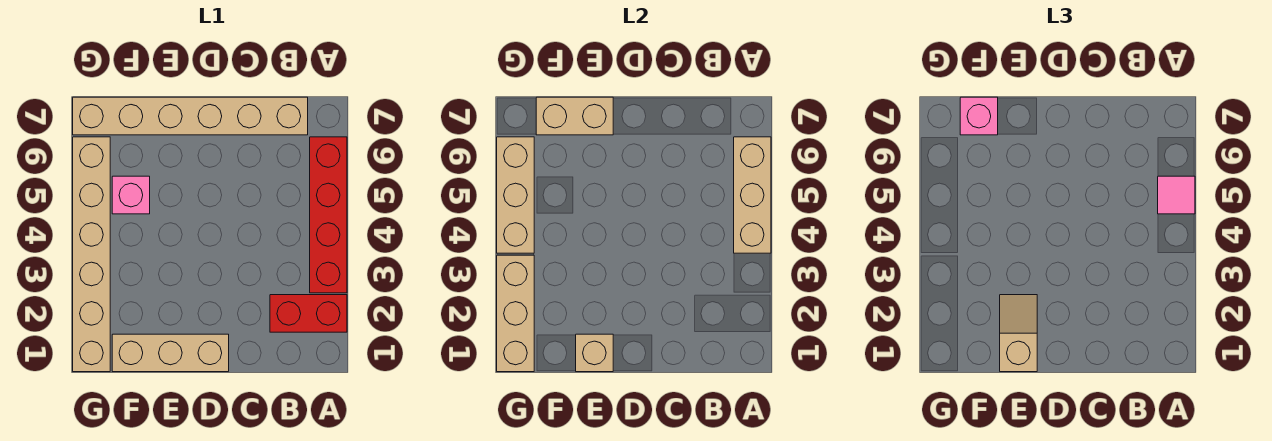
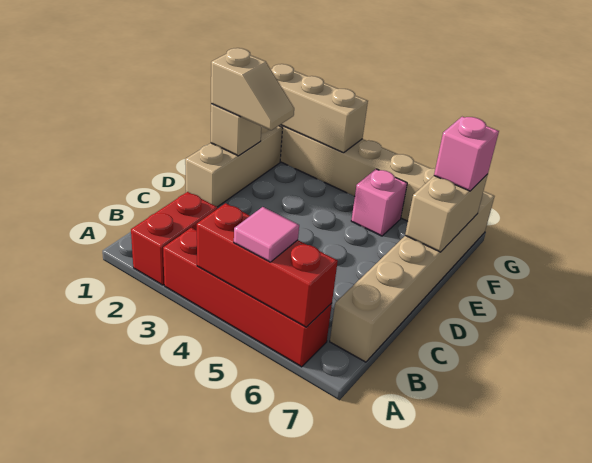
tan brick A4:A6 level 2 -> red brick A4:A6 level 2
tan brick G4:G6 level 2 -> none

